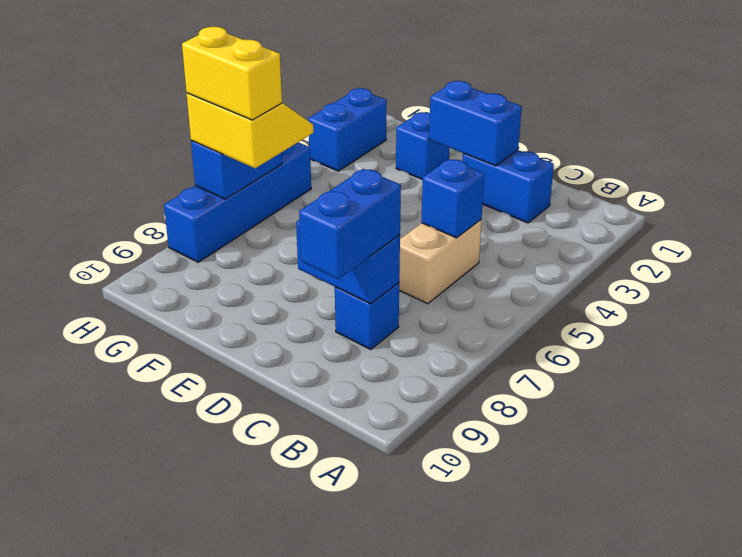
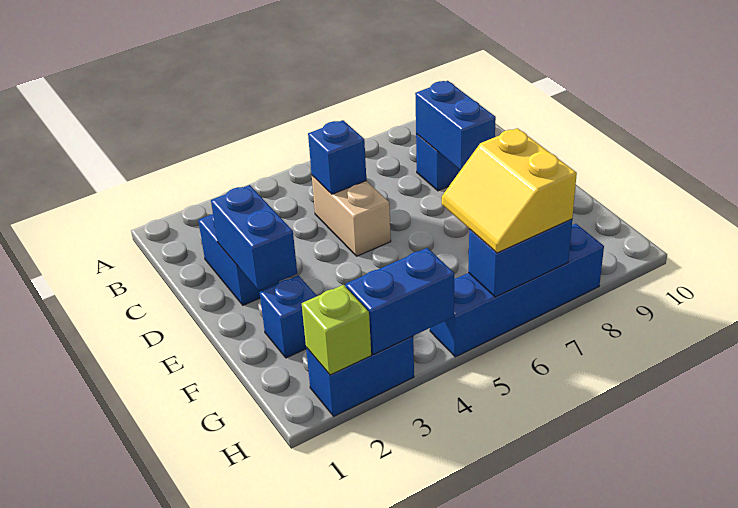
tan brick C5:C6 level 1 -> tan brick C5:D5 level 1
blue brick C8:C9 level 3 -> blue brick H3:H4 level 2
yellow brick G7:H7 level 4 -> none
none -> lime brick H2 level 2

